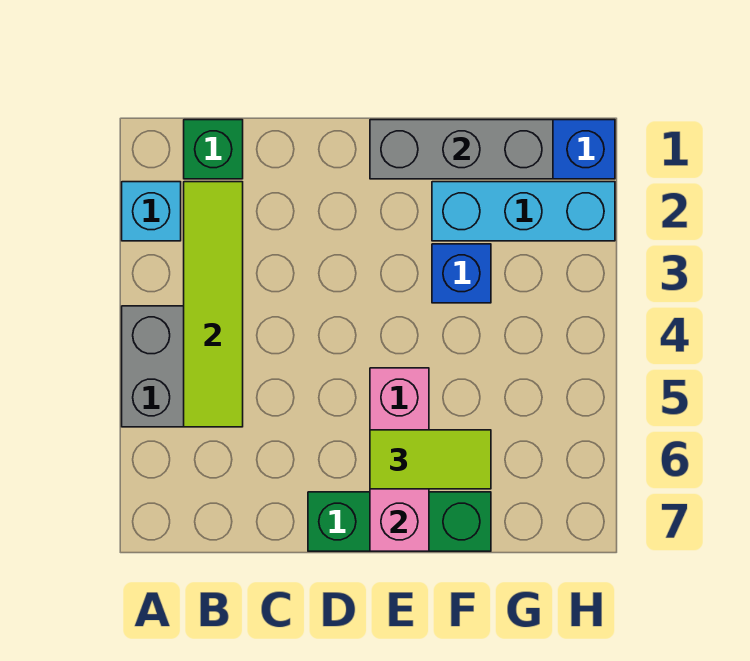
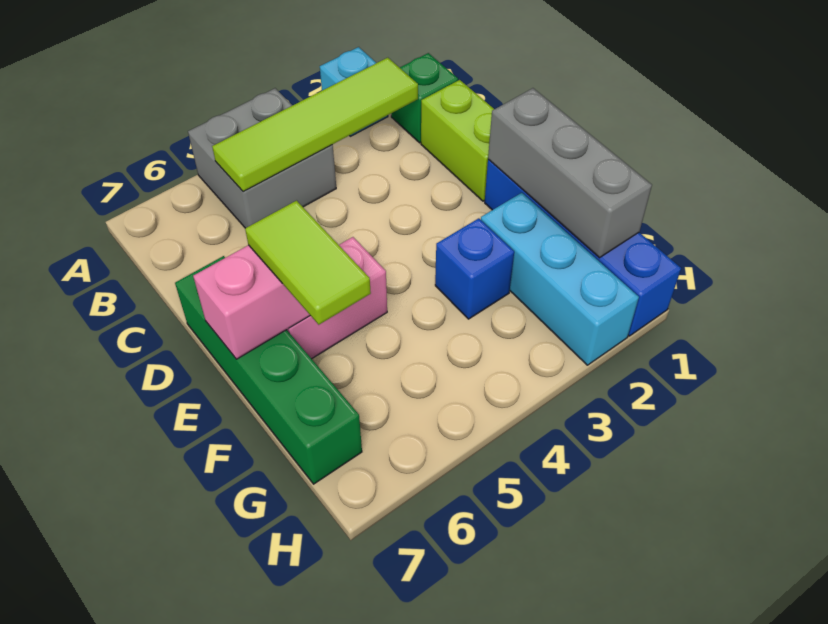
none -> lime brick C1:D1 level 1
green brick D7:F7 level 1 -> green brick D7:G7 level 1

